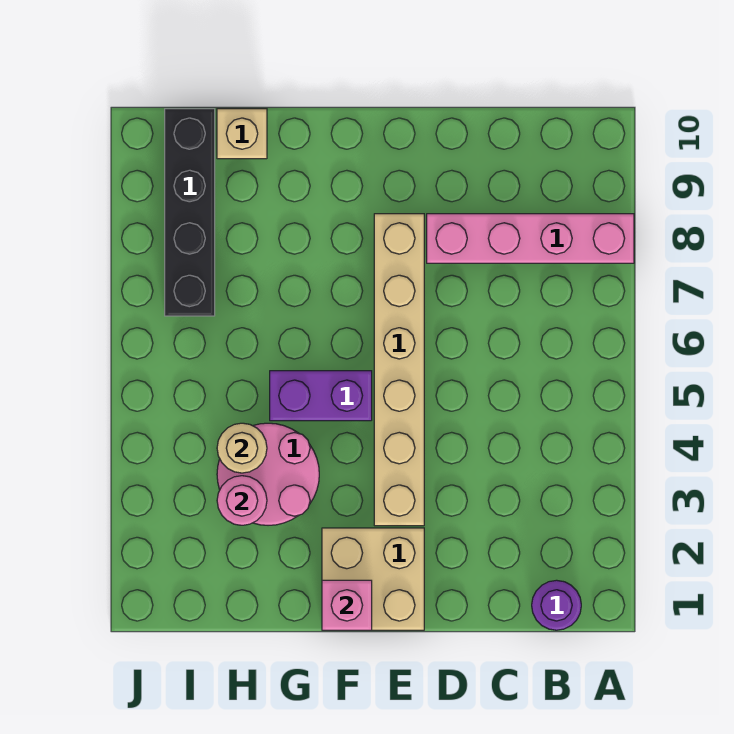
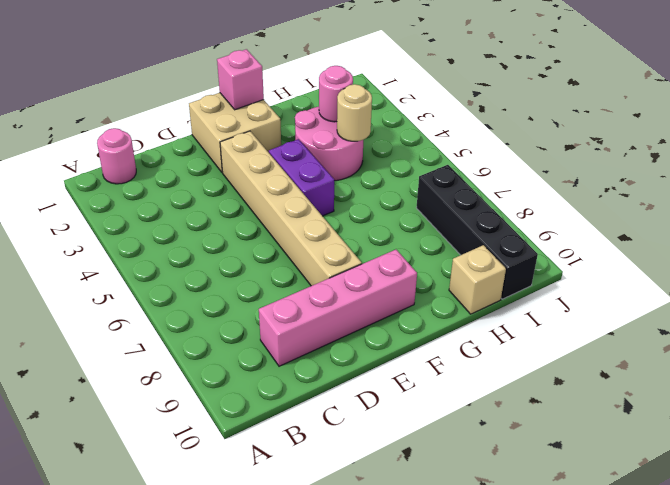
pink brick A8:D8 level 1 -> pink brick C9:F9 level 1
purple round brick B1 level 1 -> pink round brick B1 level 1
purple brick F5:G5 level 1 -> purple brick F4:F5 level 1

